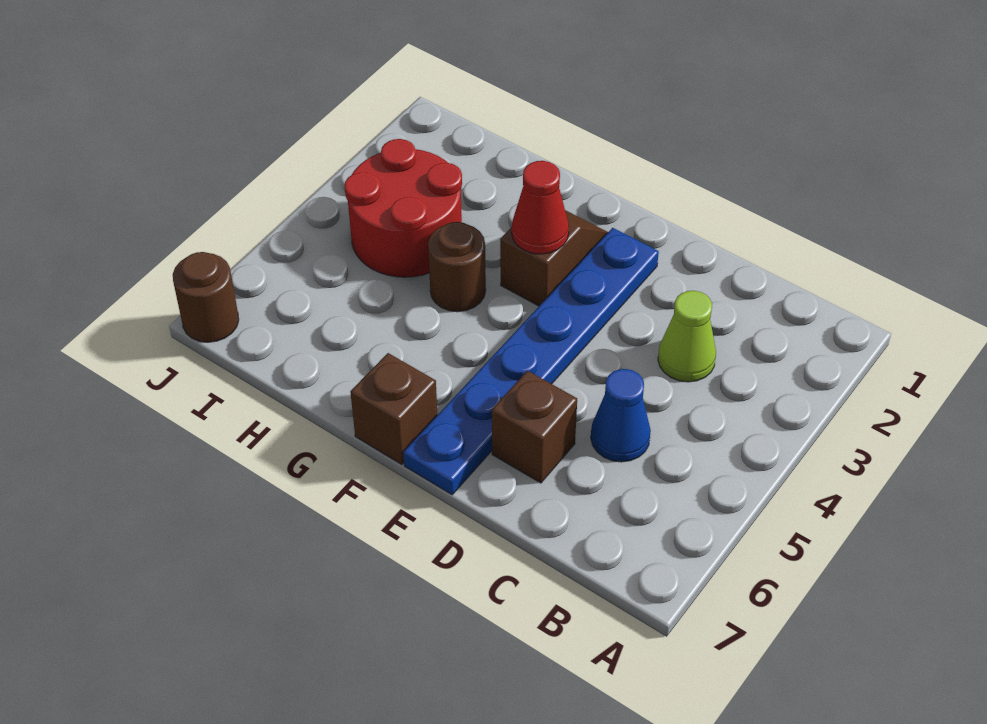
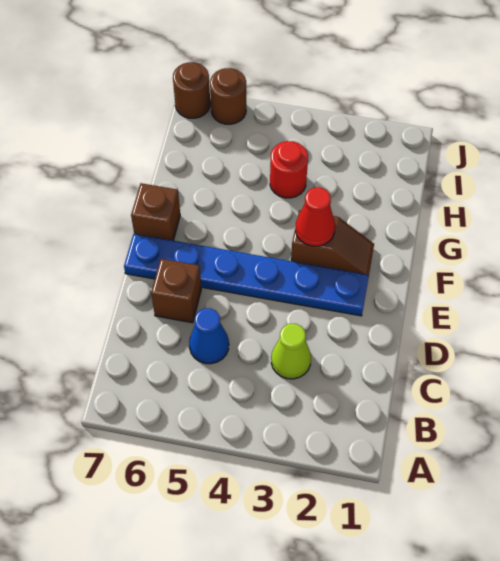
brown round brick G4 level 1 -> brown round brick J6 level 1
red round brick H3:I4 level 1 -> red round brick H4 level 1

